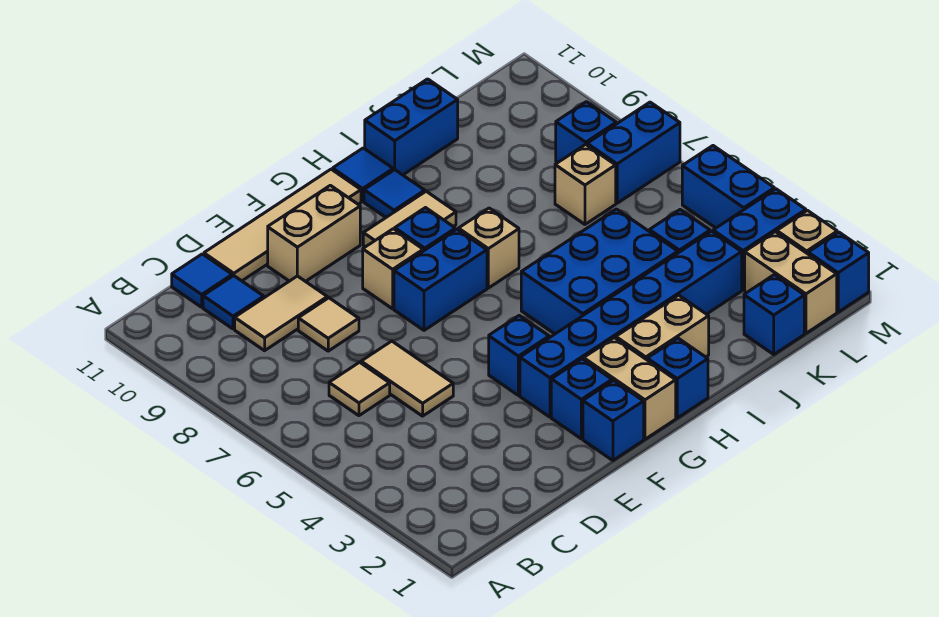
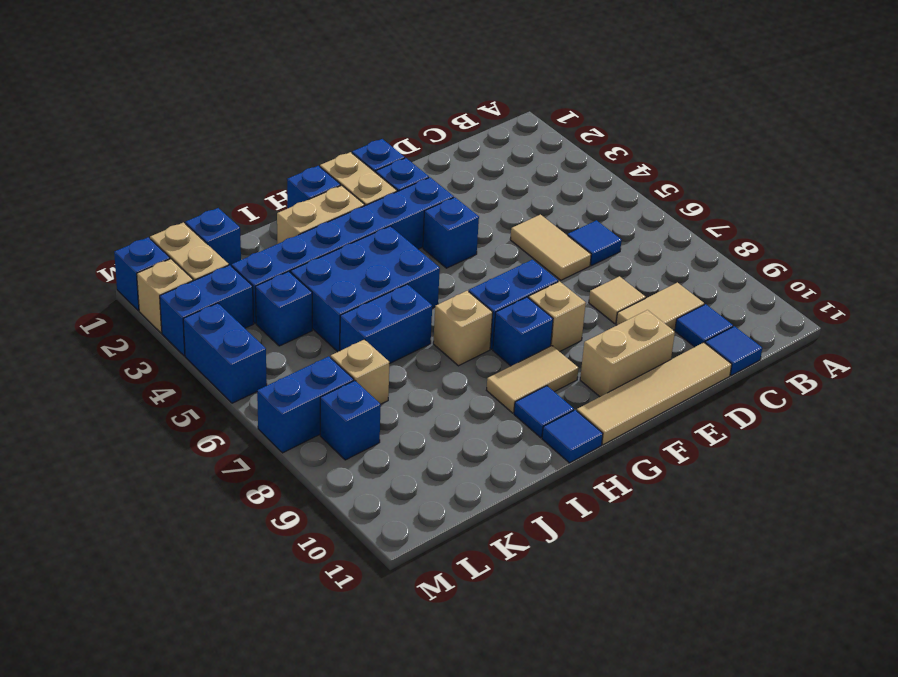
tan tile C6 level 1 -> blue tile C6 level 1
blue brick I11:J11 level 1 -> blue brick I6:J6 level 1

